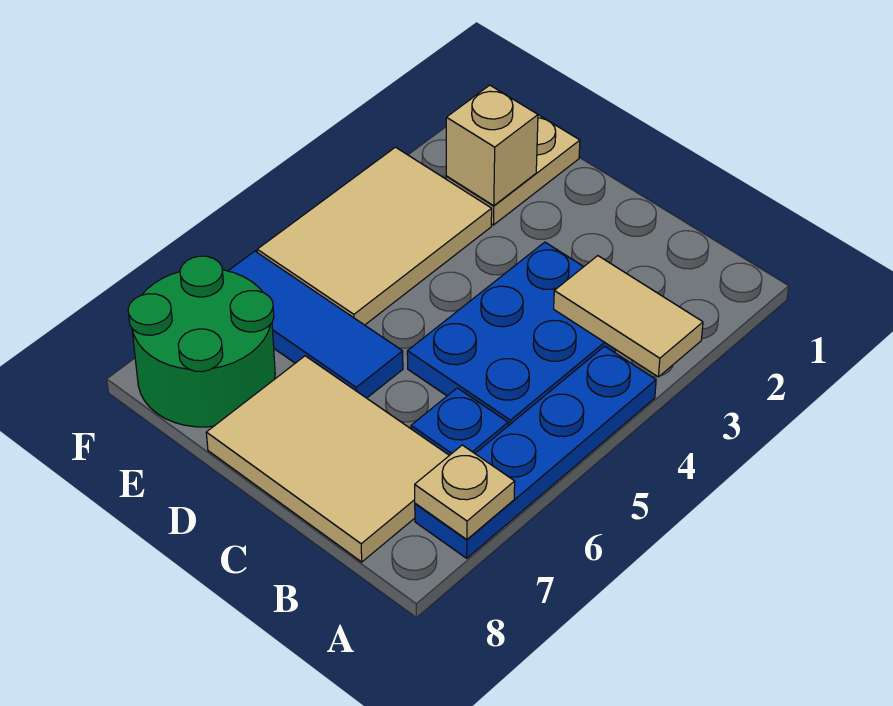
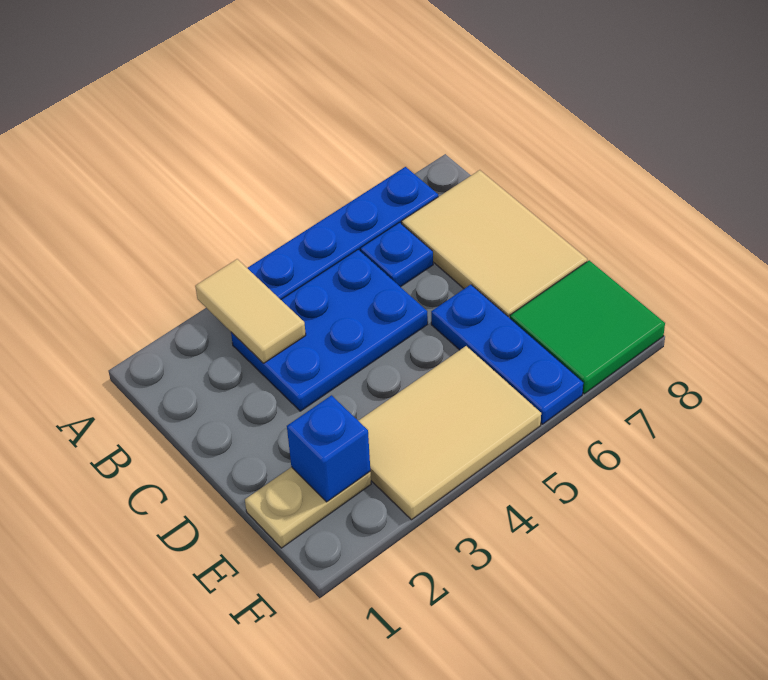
tan plate A7 level 2 -> none
blue tile D6:F6 level 1 -> blue plate D6:F6 level 1
tan brick E2 level 2 -> blue brick E2 level 2
green round brick E7:F8 level 1 -> green tile E7:F8 level 1

